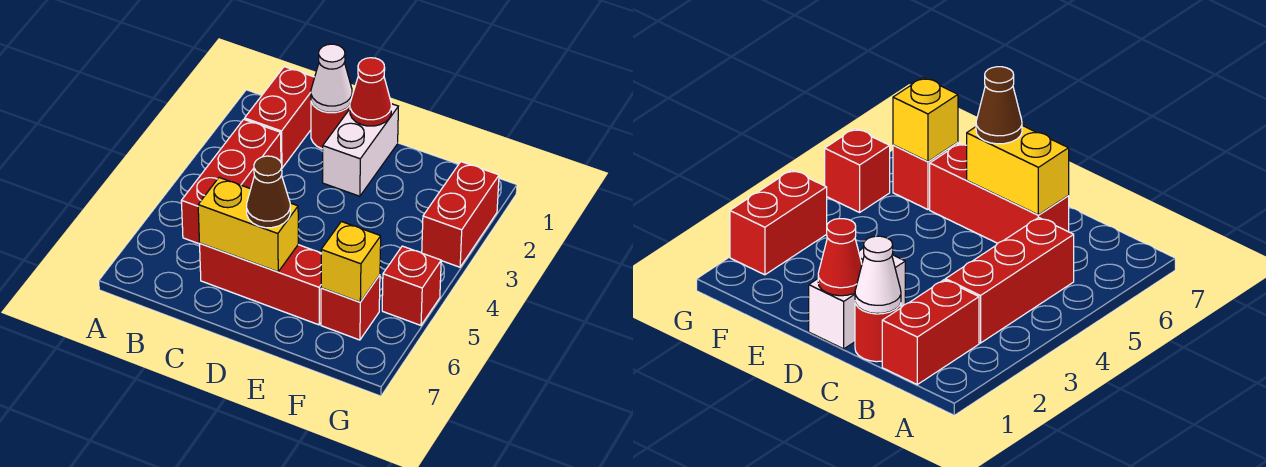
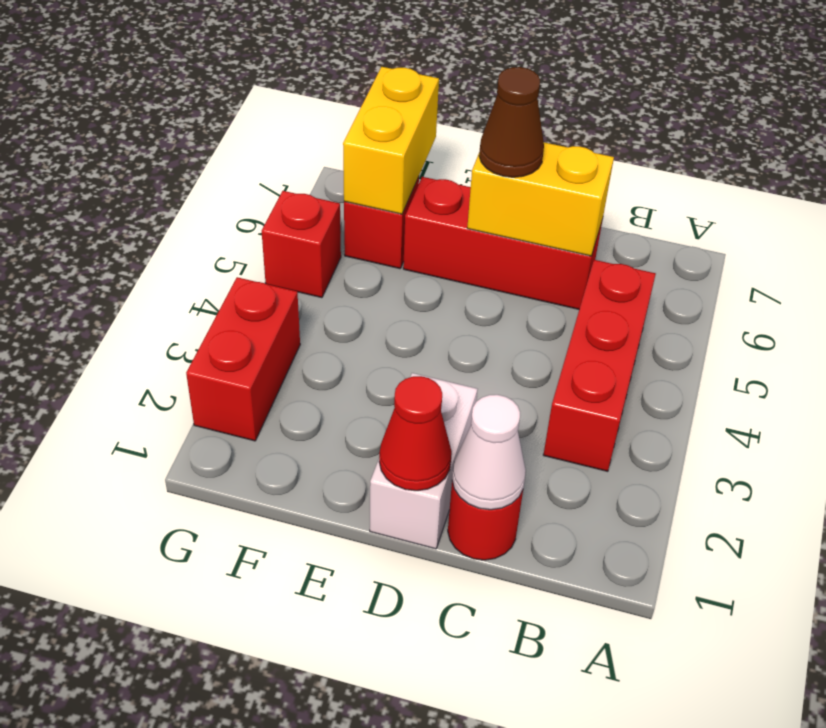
red brick B1:B2 level 1 -> none
yellow brick F6 level 2 -> yellow brick F6:F7 level 2

